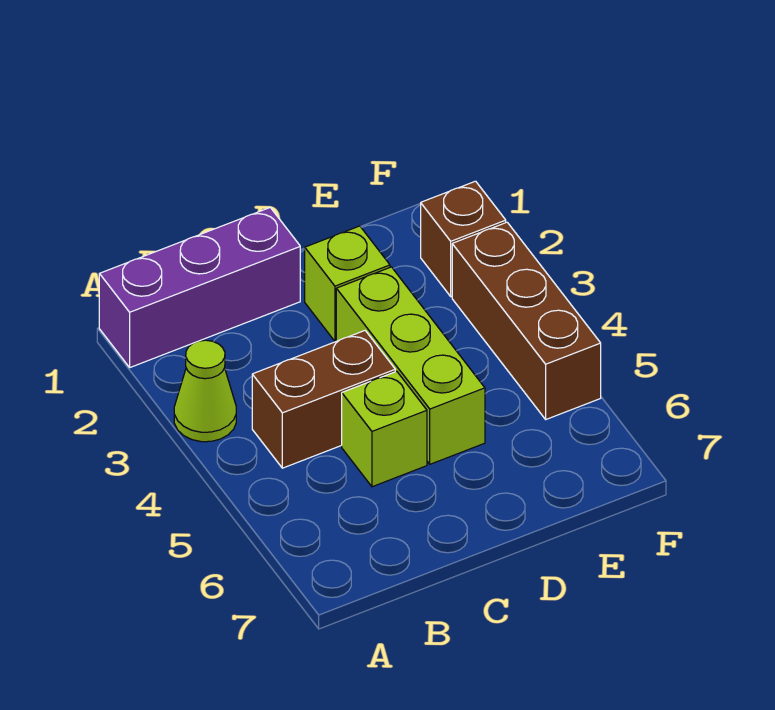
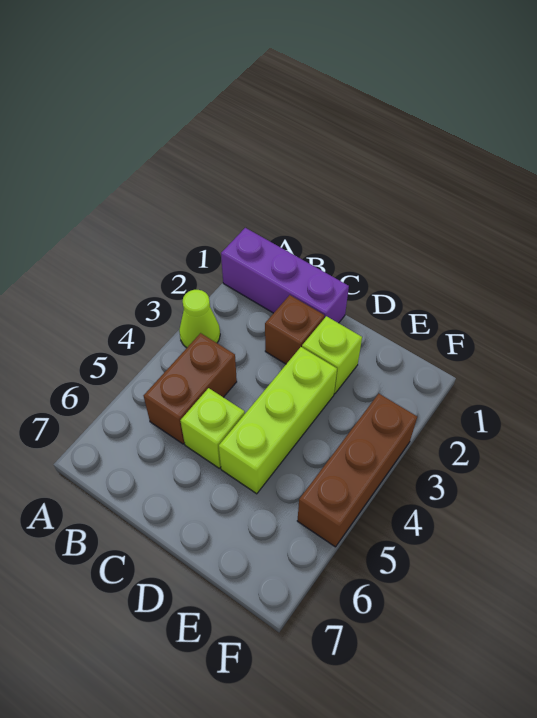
brown brick B4:C4 level 1 -> brown brick B4:B5 level 1
brown brick F2 level 1 -> brown brick C2 level 1

